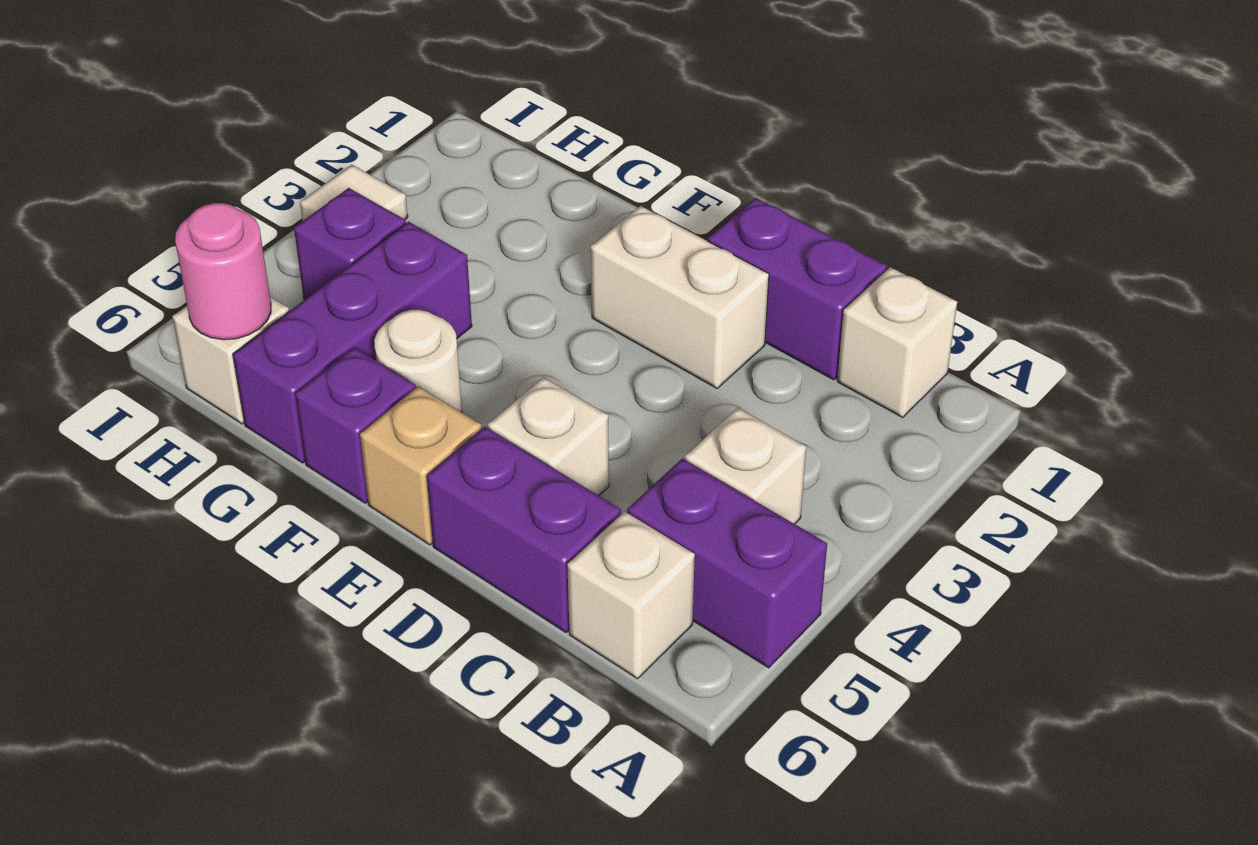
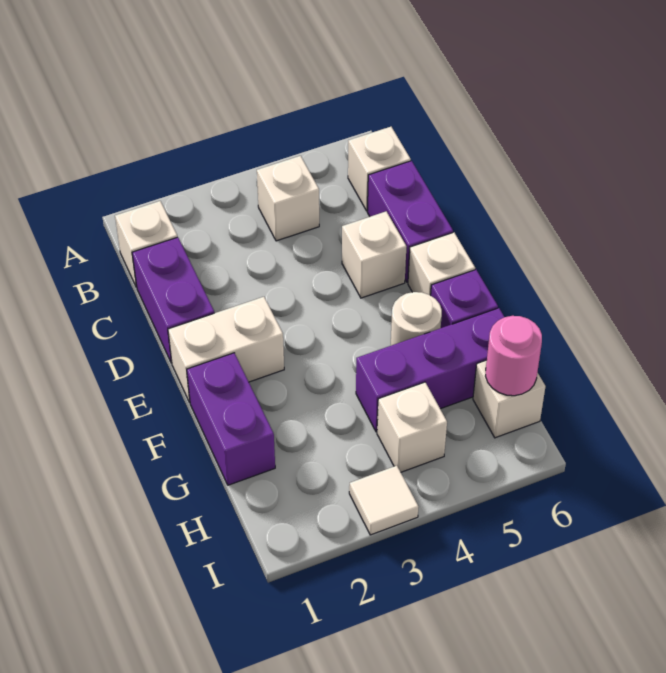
purple brick A5:B5 level 1 -> purple brick F1:G1 level 1
white brick D2:E2 level 1 -> white brick E1:E2 level 1
tan brick E6 level 1 -> white brick E6 level 1
purple brick H4 level 1 -> white brick H4 level 1

